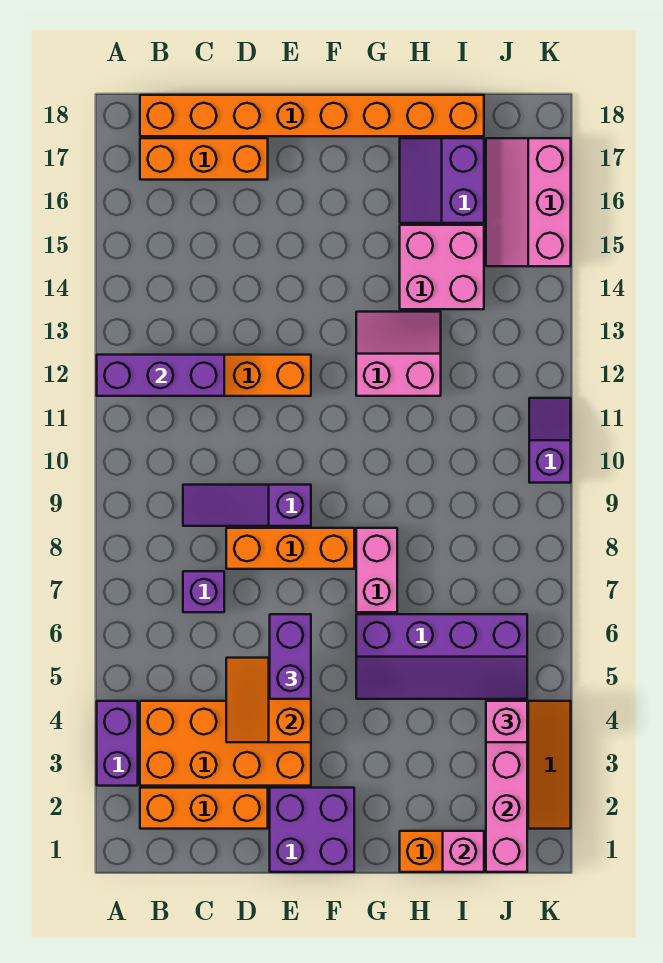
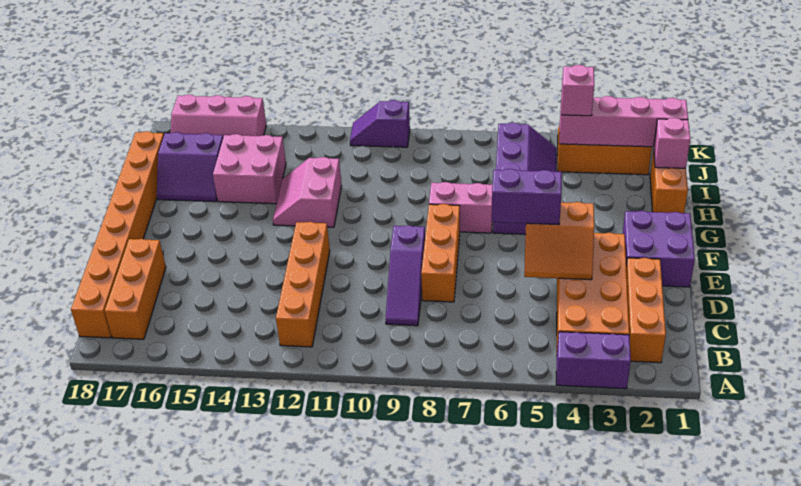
purple brick A12:C12 level 2 -> none
purple brick C7 level 1 -> none

